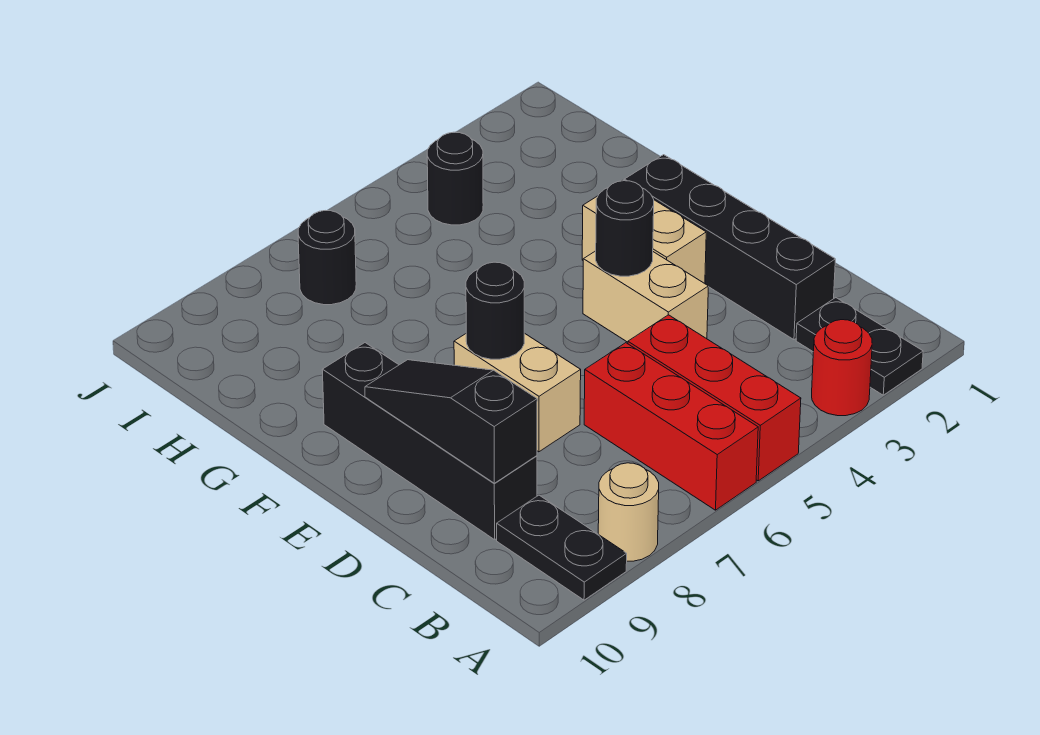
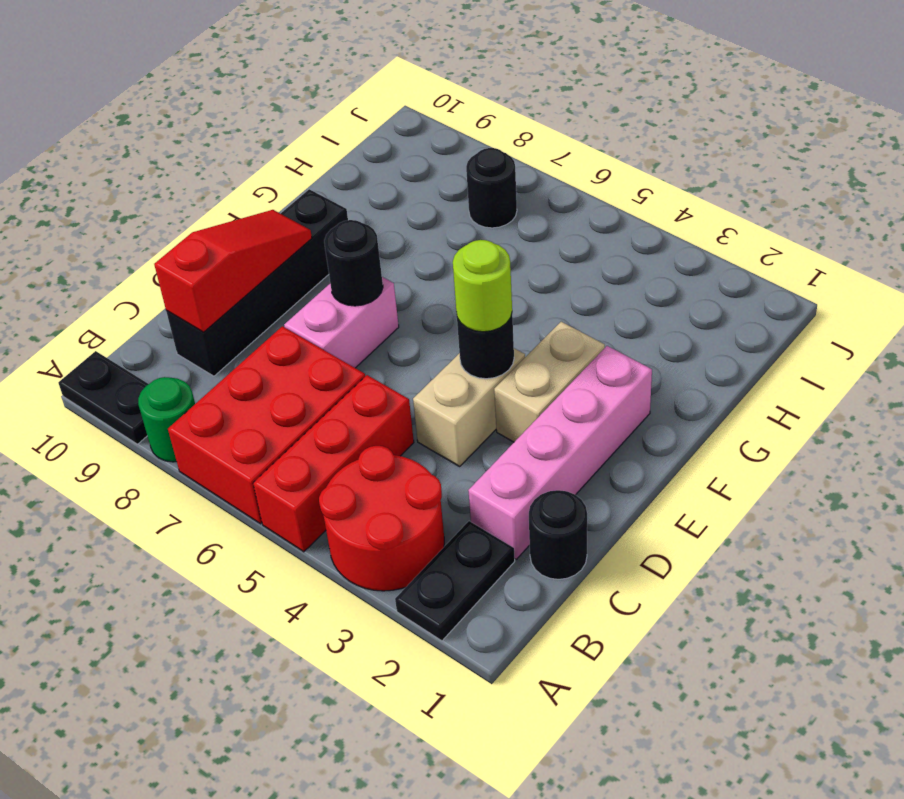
red round brick A3 level 1 -> red round brick A3:B4 level 1
red brick A6:C6 level 1 -> red brick A6:C7 level 1
tan round brick A8 level 1 -> green round brick A8 level 1
black plate A9:B9 level 1 -> black plate A9:A10 level 1
black brick C2:F2 level 1 -> pink brick C2:F2 level 1
black slope C9:E9 level 2 top C -> red slope C9:E9 level 2 top C
tan brick D7:E7 level 1 -> pink brick D7:E7 level 1
none -> lime round brick E4 level 3
black round brick I4 level 1 -> black round brick C1 level 1

